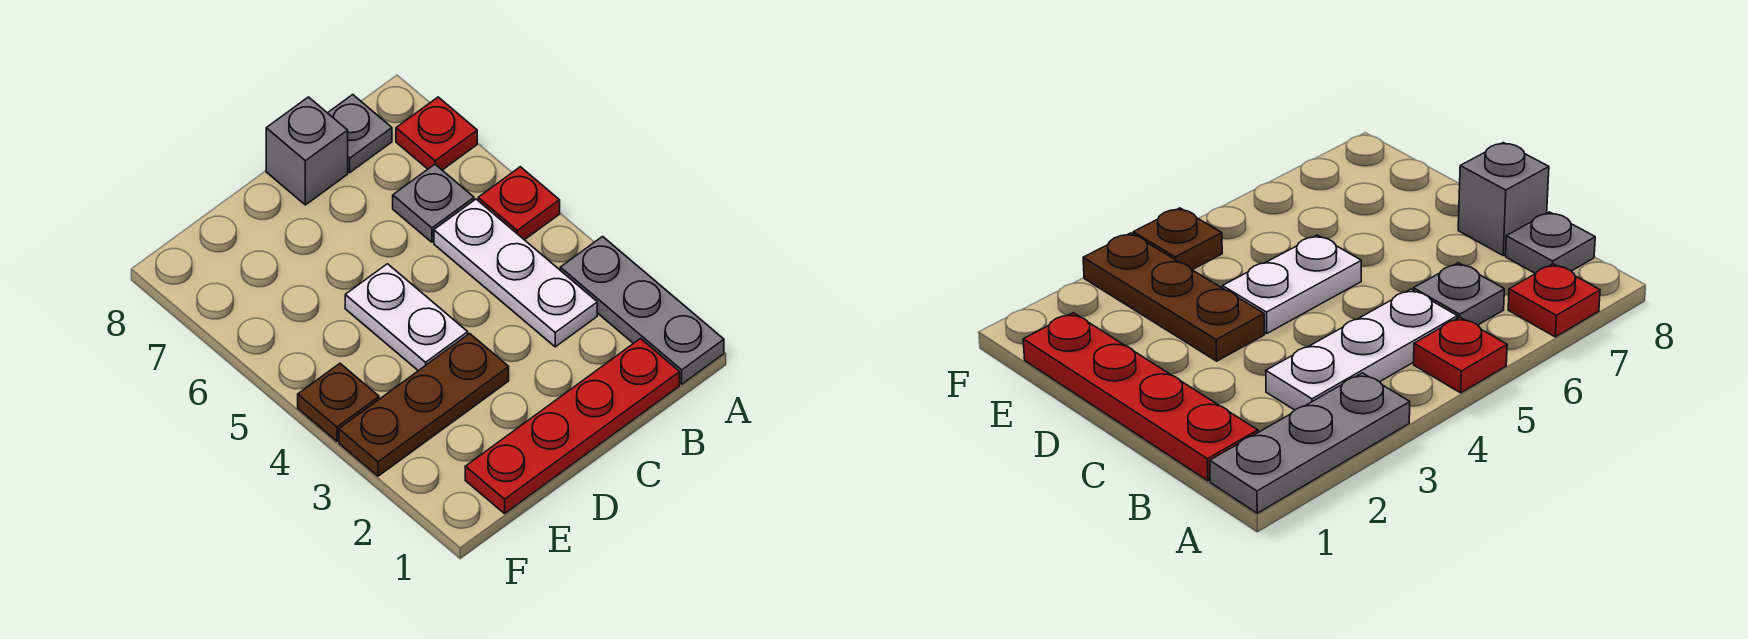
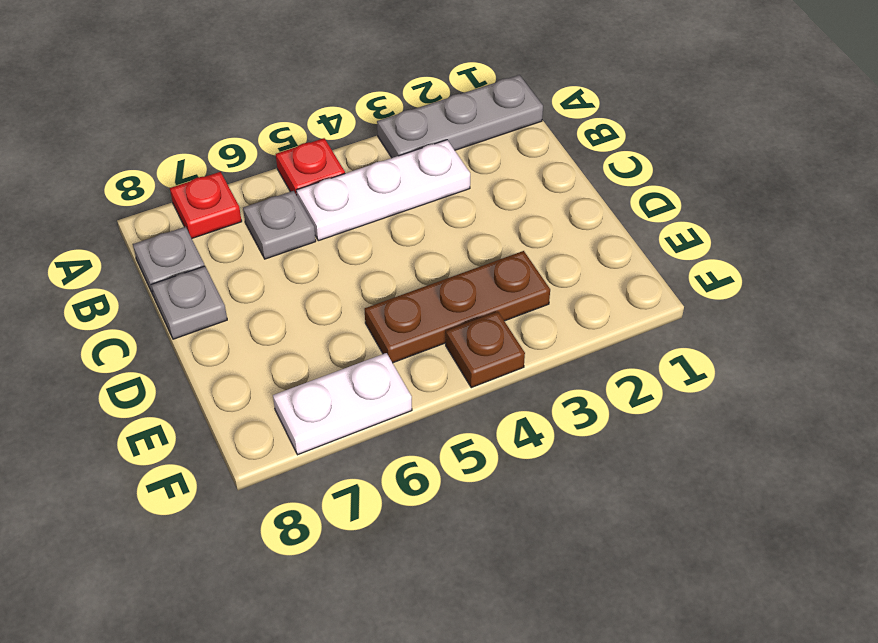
red plate B1:E1 level 1 -> none
grey brick C8 level 1 -> grey plate C8 level 1
brown plate D3:F3 level 1 -> brown plate E3:E5 level 1
white plate D4:D5 level 1 -> white plate F6:F7 level 1

